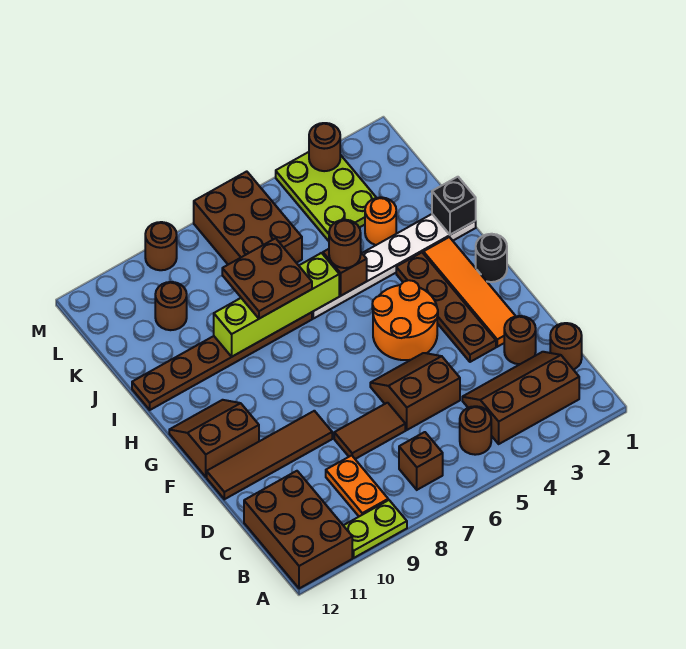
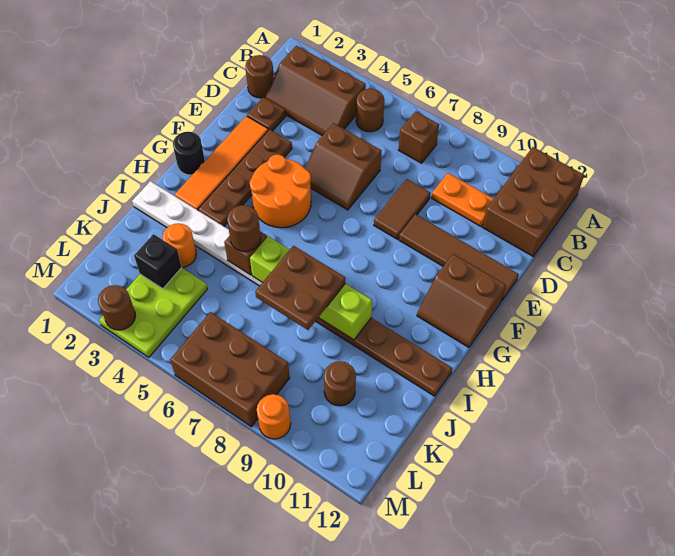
lime plate A9:A10 level 1 -> none
orange plate B9:C9 level 1 -> orange plate C9:C10 level 1
brown round brick D2 level 1 -> brown plate D2 level 1
brown tile D7:D8 level 1 -> brown tile D8:E8 level 1
black brick I1 level 2 -> black brick K3 level 2
brown brick K6:M7 level 1 -> brown brick L6:M8 level 1
brown round brick M9 level 1 -> orange round brick M9 level 1

